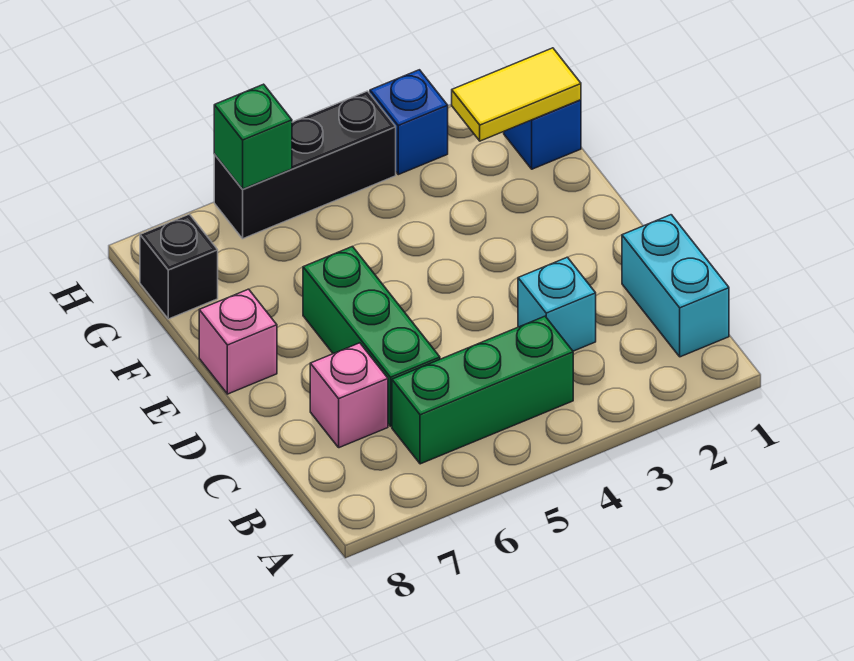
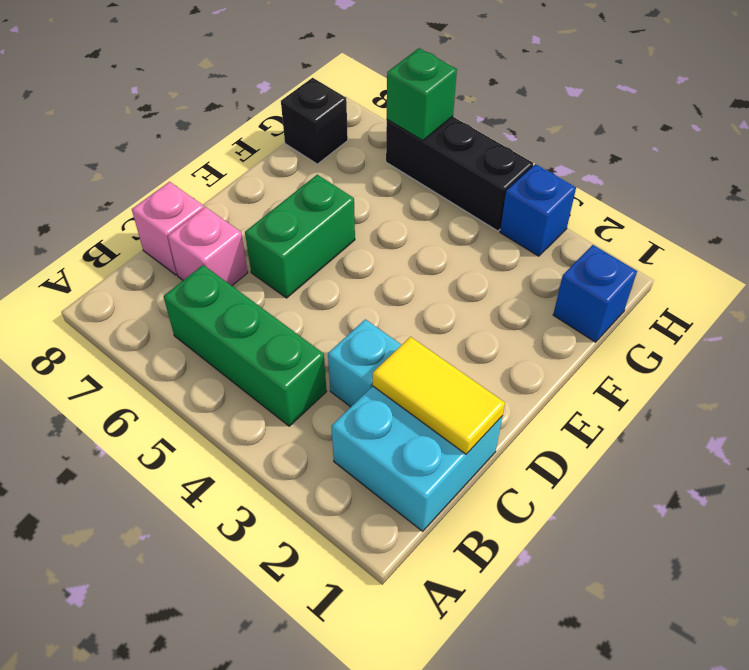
cyan brick B1:C1 level 1 -> cyan brick B1:C2 level 1
green brick C6:E6 level 1 -> green brick D6:E6 level 1
pink brick E8 level 1 -> pink brick C8 level 1
yellow tile G1:G2 level 2 -> yellow tile C1:C2 level 2

